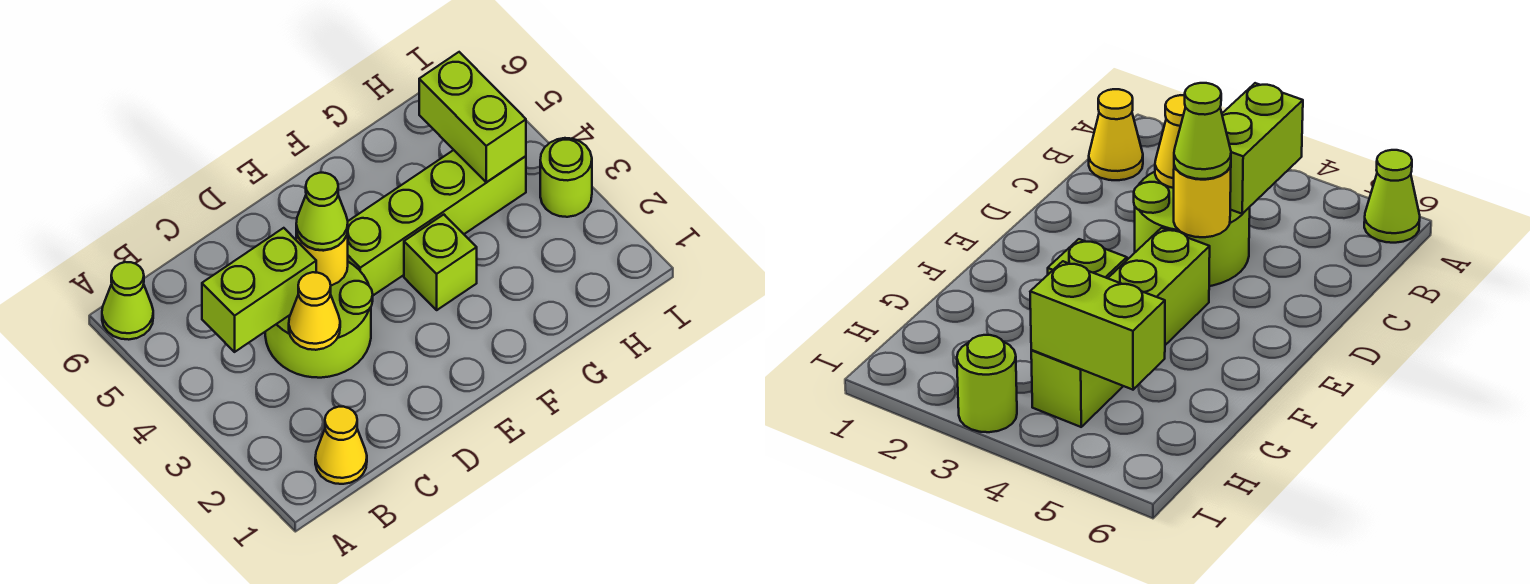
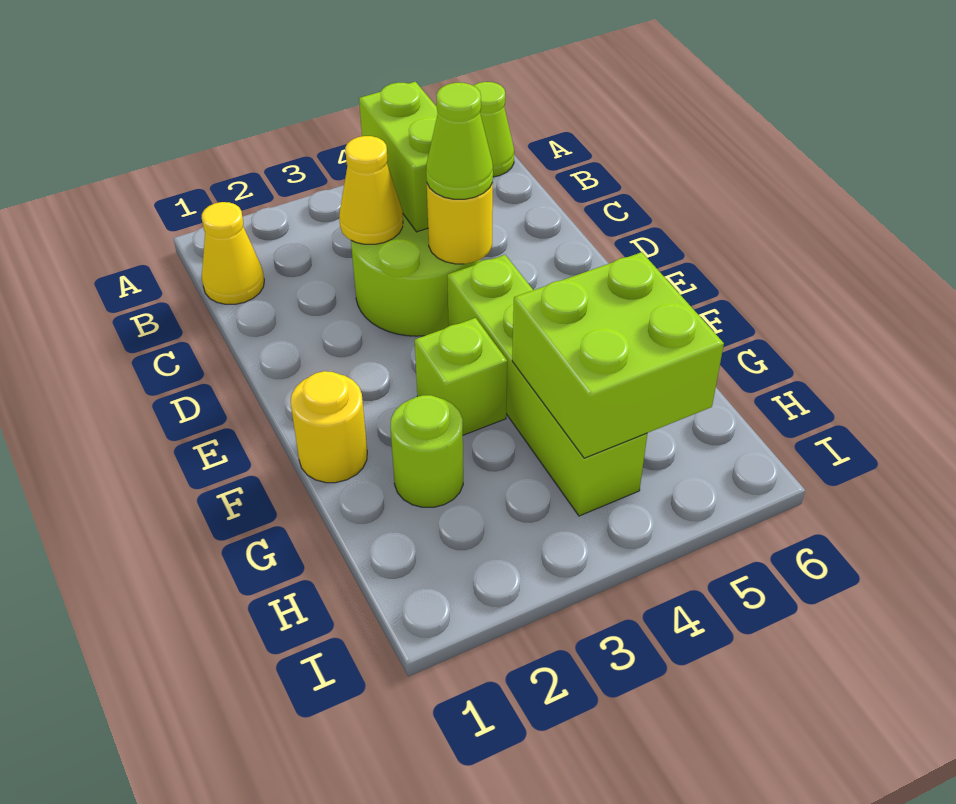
none -> yellow round brick F1 level 1
lime brick H4:H5 level 2 -> lime brick G4:H5 level 2
lime round brick I3 level 1 -> lime round brick G2 level 1

